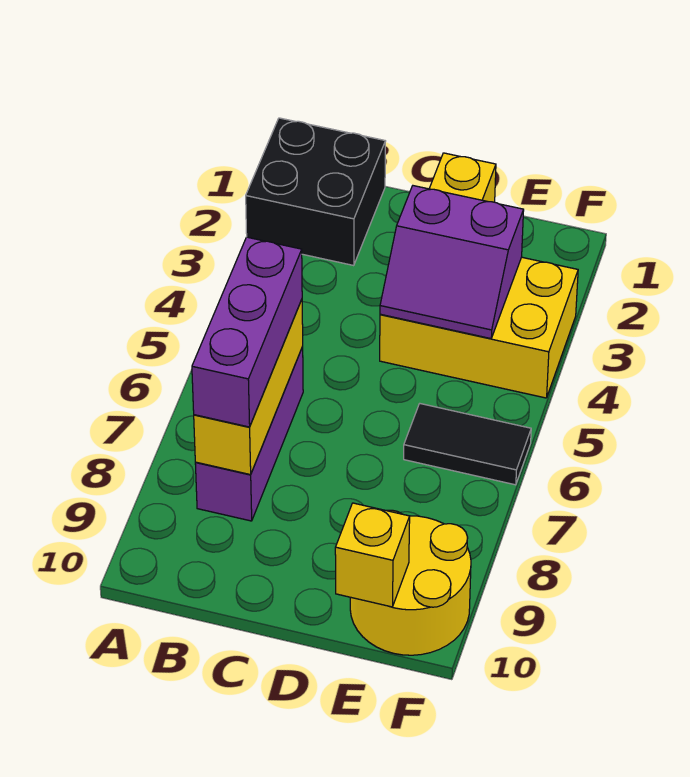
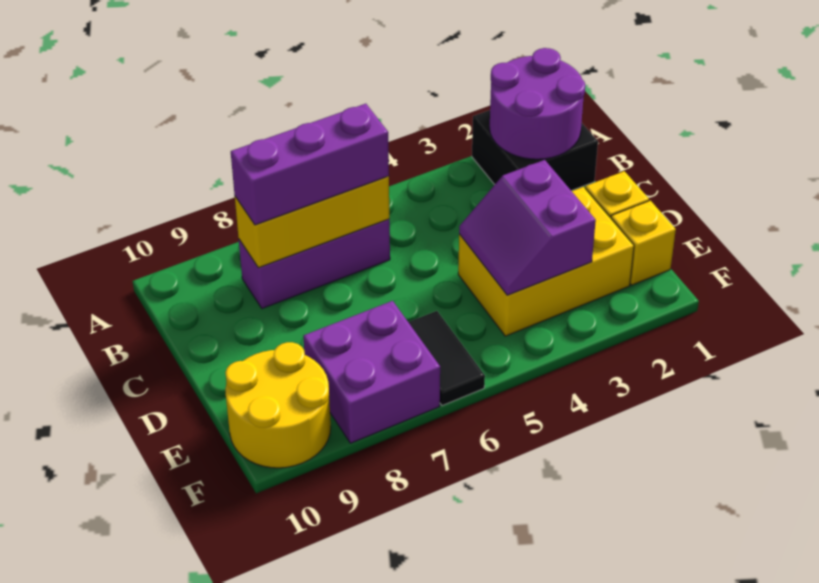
none -> purple round brick A1:B2 level 2
yellow brick D3:F4 level 1 -> yellow brick D2:E4 level 1
none -> purple brick E7:F8 level 1
yellow brick E10 level 2 -> yellow brick E1 level 1

